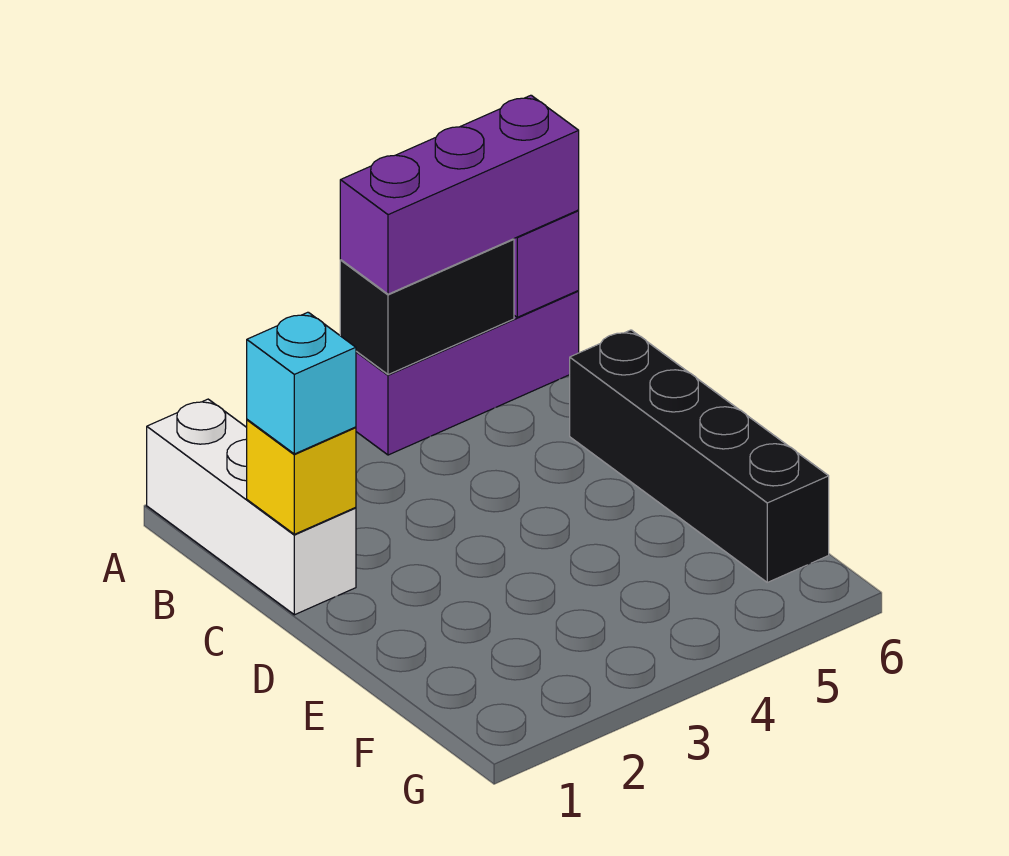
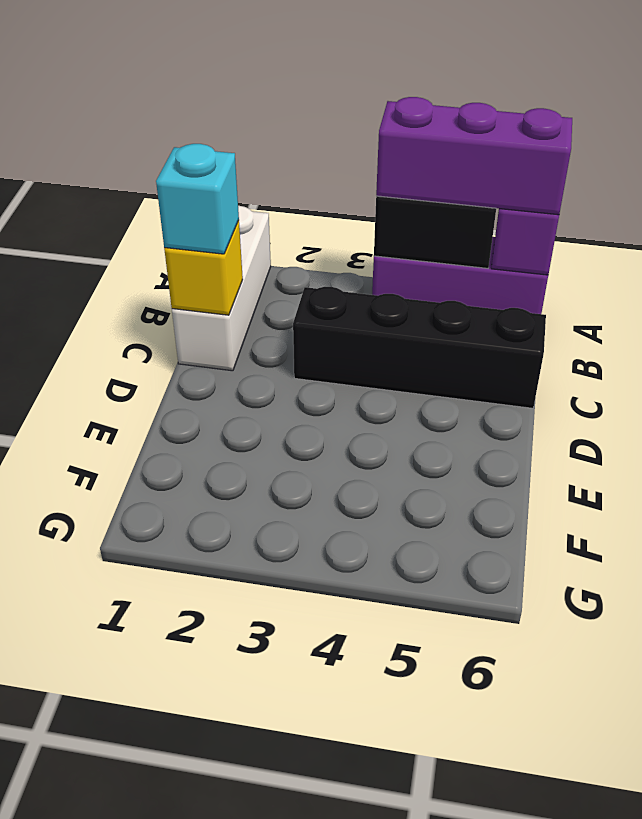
black brick C6:F6 level 1 -> black brick C3:C6 level 1

